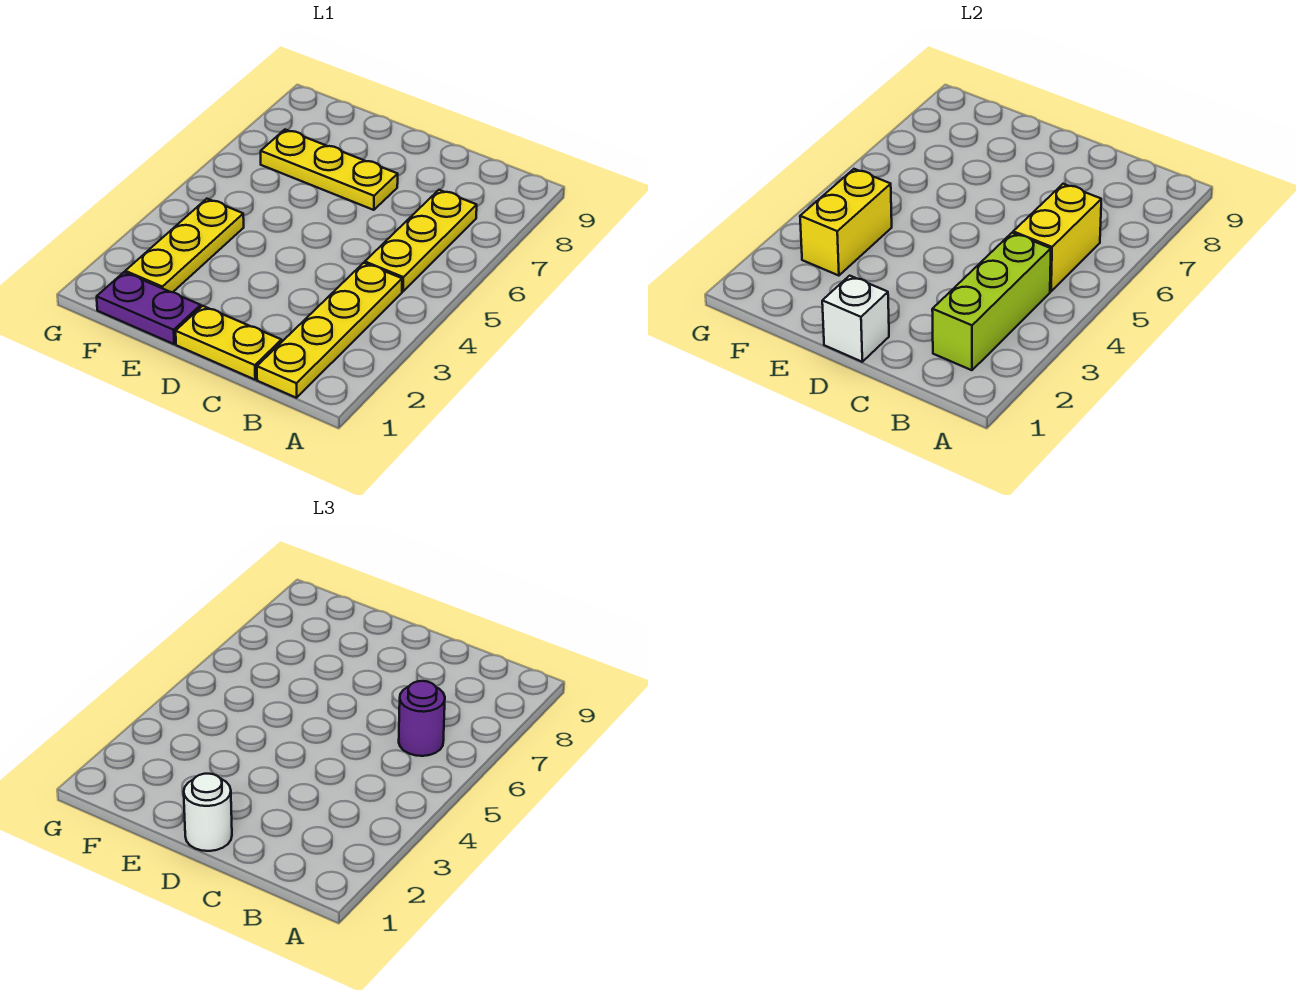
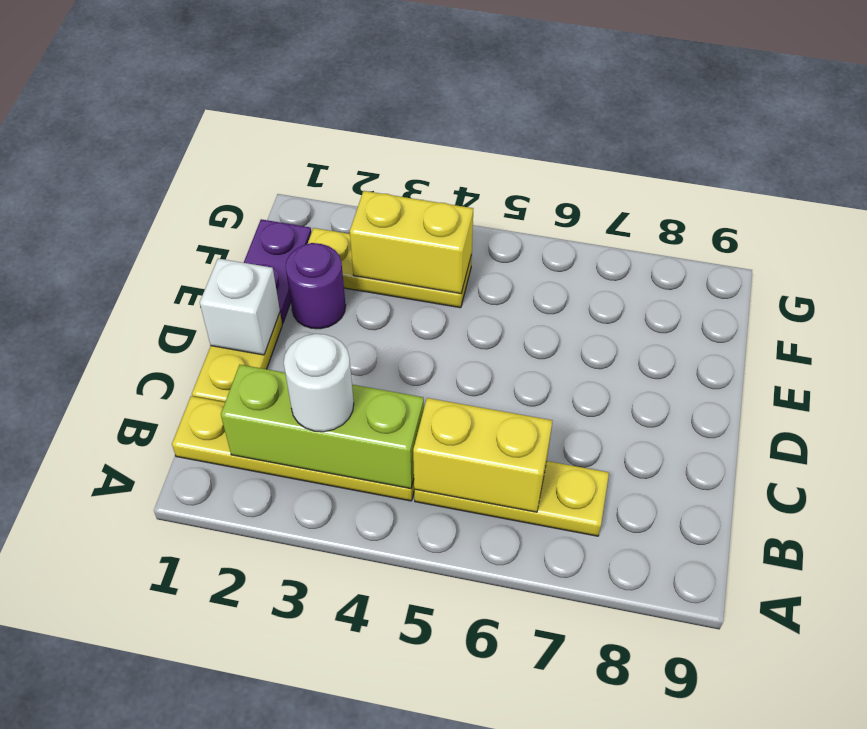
purple round brick B6 level 3 -> purple round brick E2 level 1
white round brick D1 level 3 -> white round brick B3 level 3
yellow plate D7:F7 level 1 -> none

